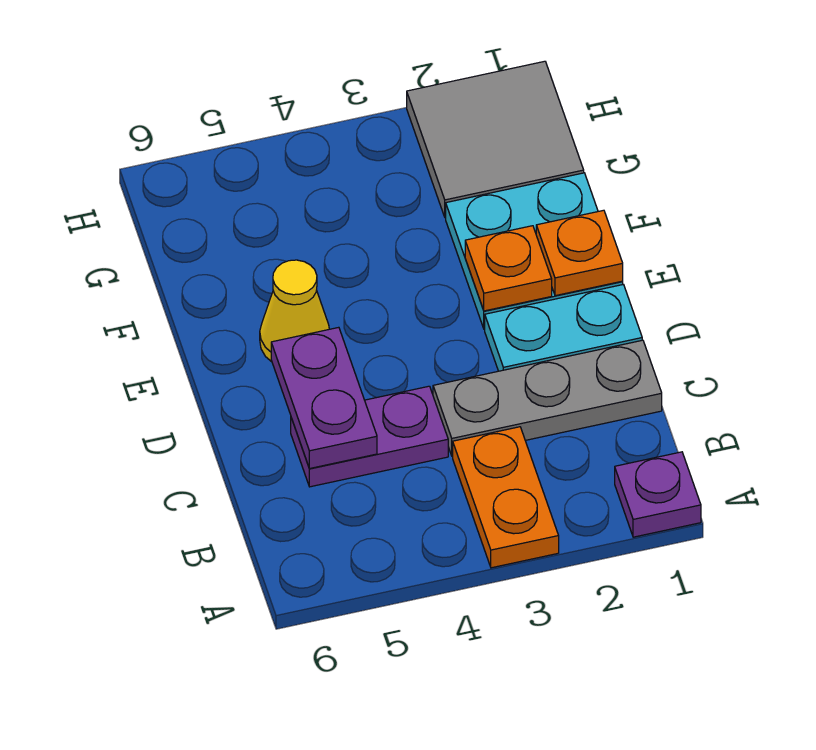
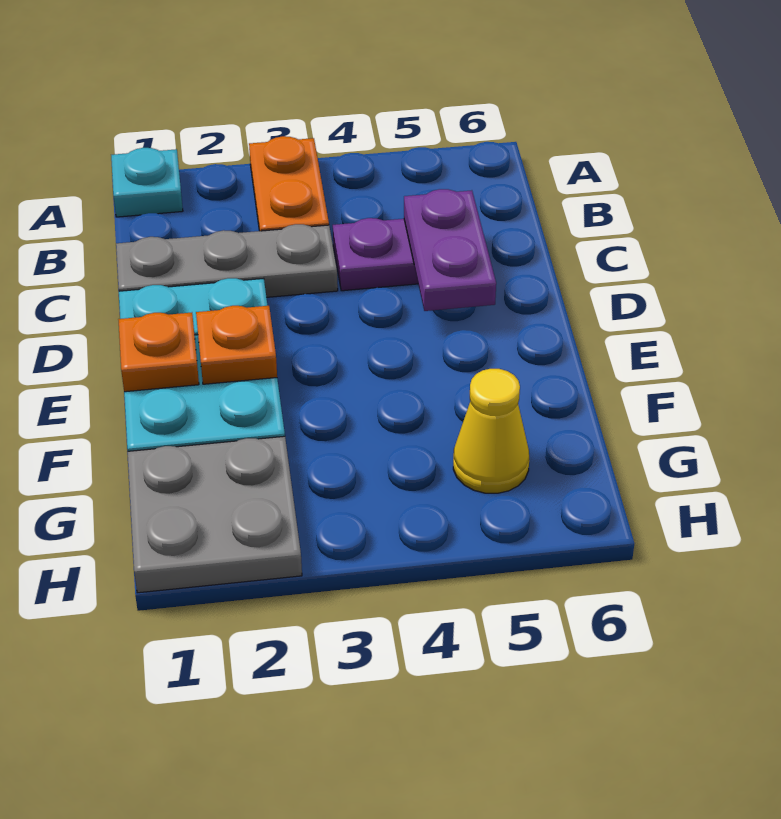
purple plate A1 level 1 -> cyan plate A1 level 1
yellow cone E5 level 1 -> yellow cone G5 level 1
grey tile G1:H2 level 1 -> grey plate G1:H2 level 1

